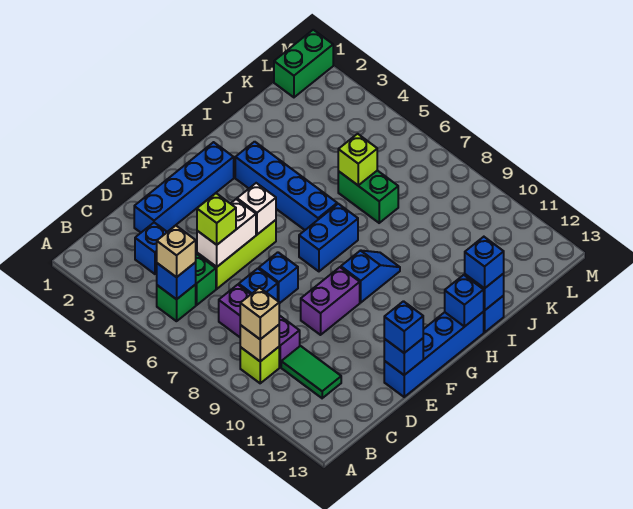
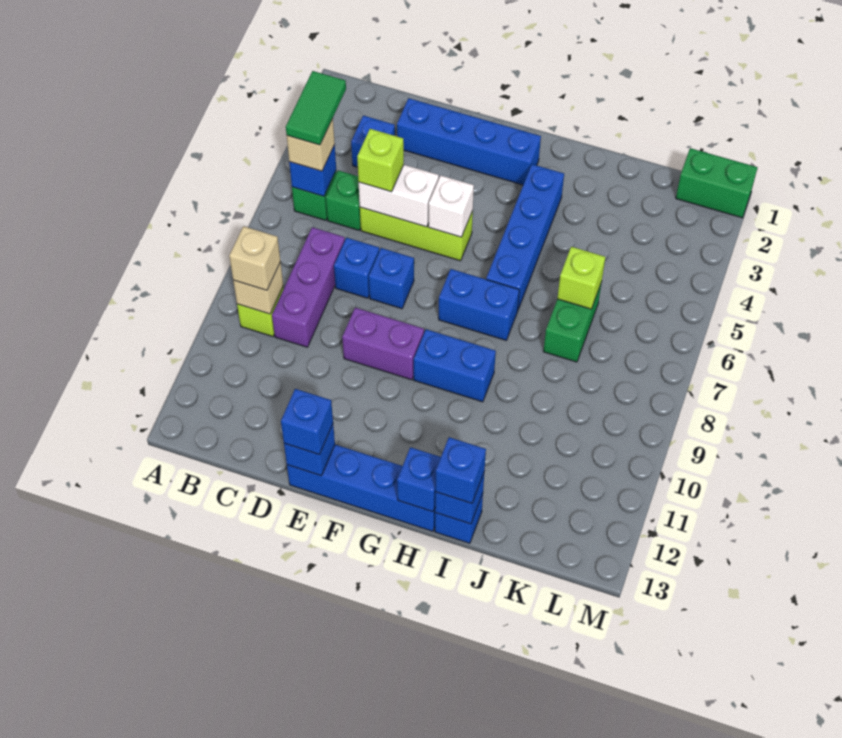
green tile C10:C11 level 1 -> green tile B4:B5 level 4
blue slope G9:H9 level 1 top G -> blue brick G9:H9 level 1

